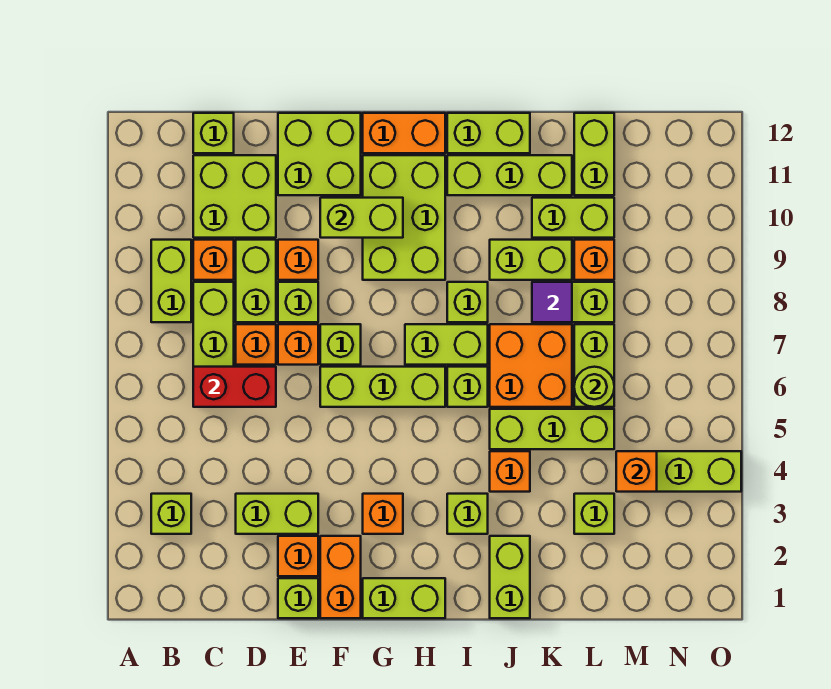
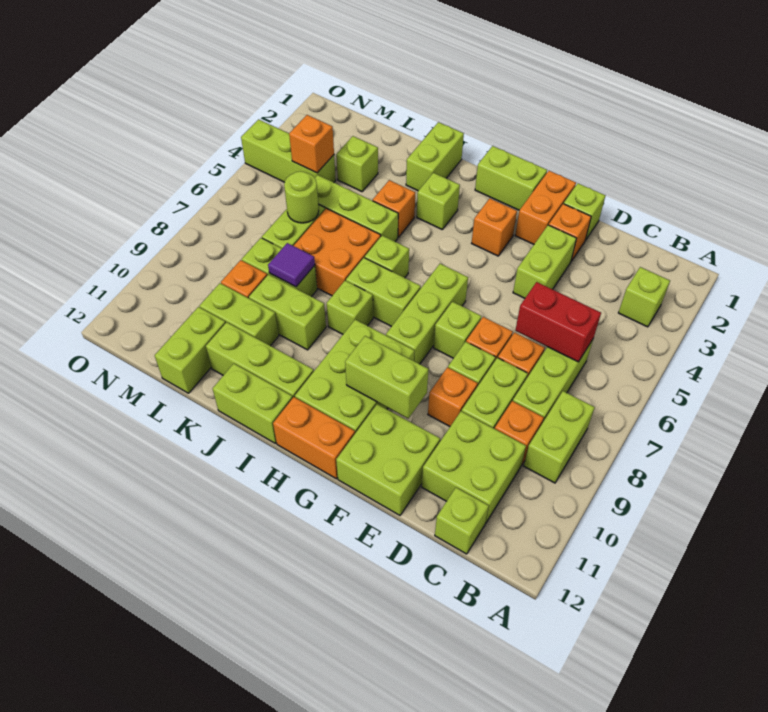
lime brick D3:E3 level 1 -> lime brick E3:E4 level 1
lime brick F6:H6 level 1 -> lime brick G6:G8 level 1

